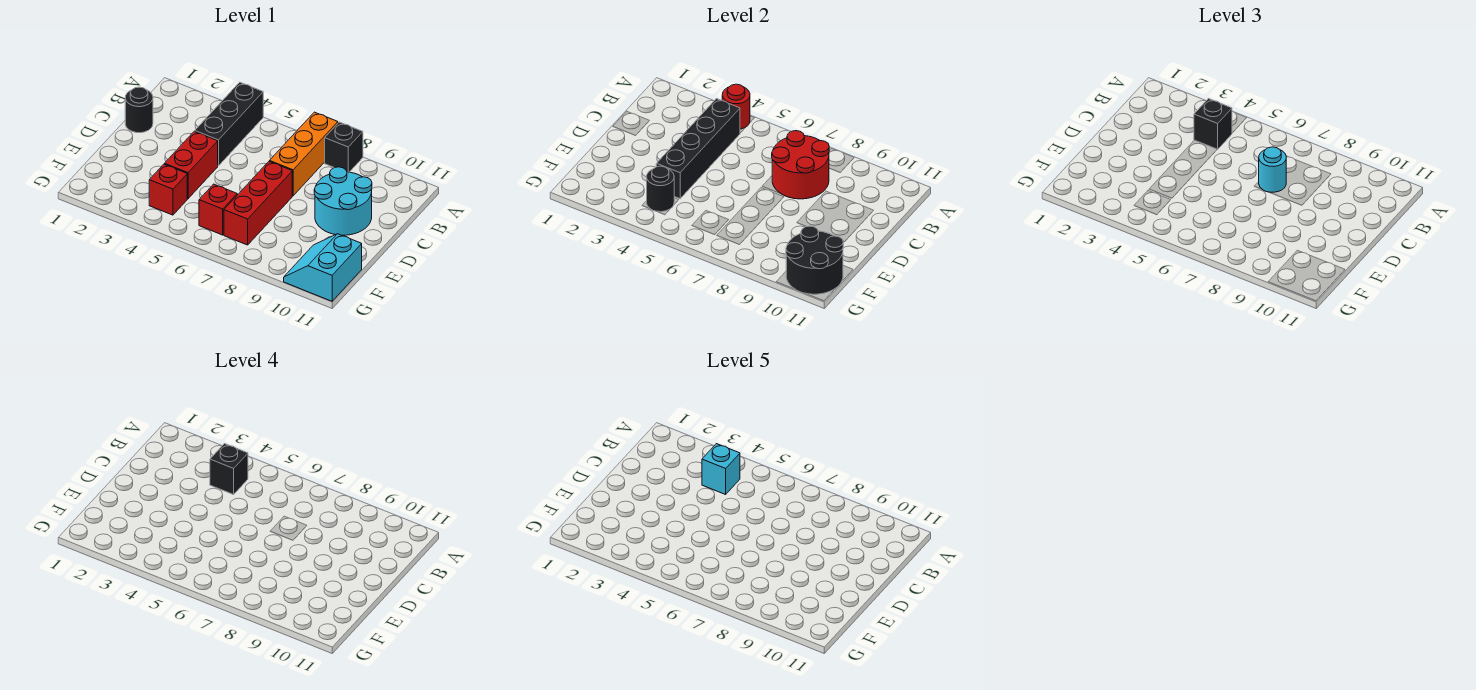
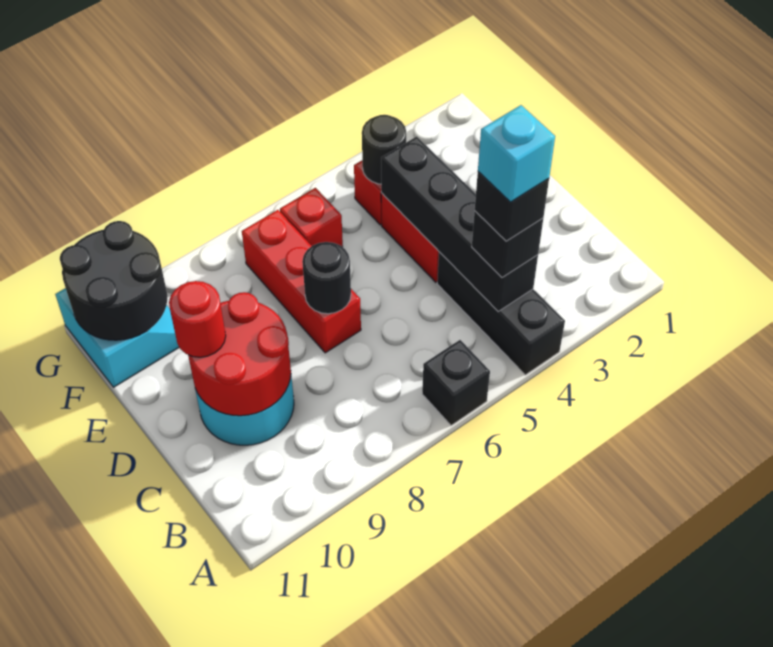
red round brick A4 level 2 -> red round brick D10 level 3
orange brick A7:C7 level 1 -> none
black brick A8 level 1 -> black brick A6 level 1
red round brick B7:C8 level 2 -> red round brick C9:D10 level 2
black round brick C1 level 1 -> black round brick D7 level 2
cyan round brick C7 level 3 -> none

